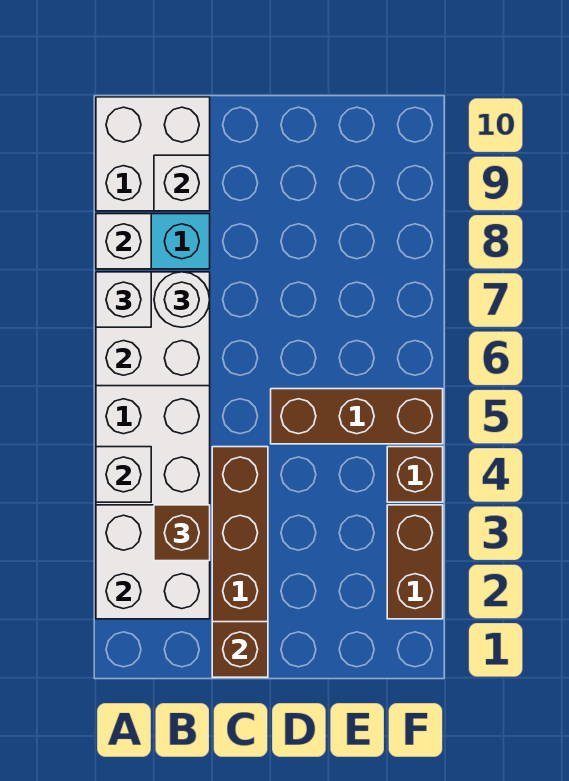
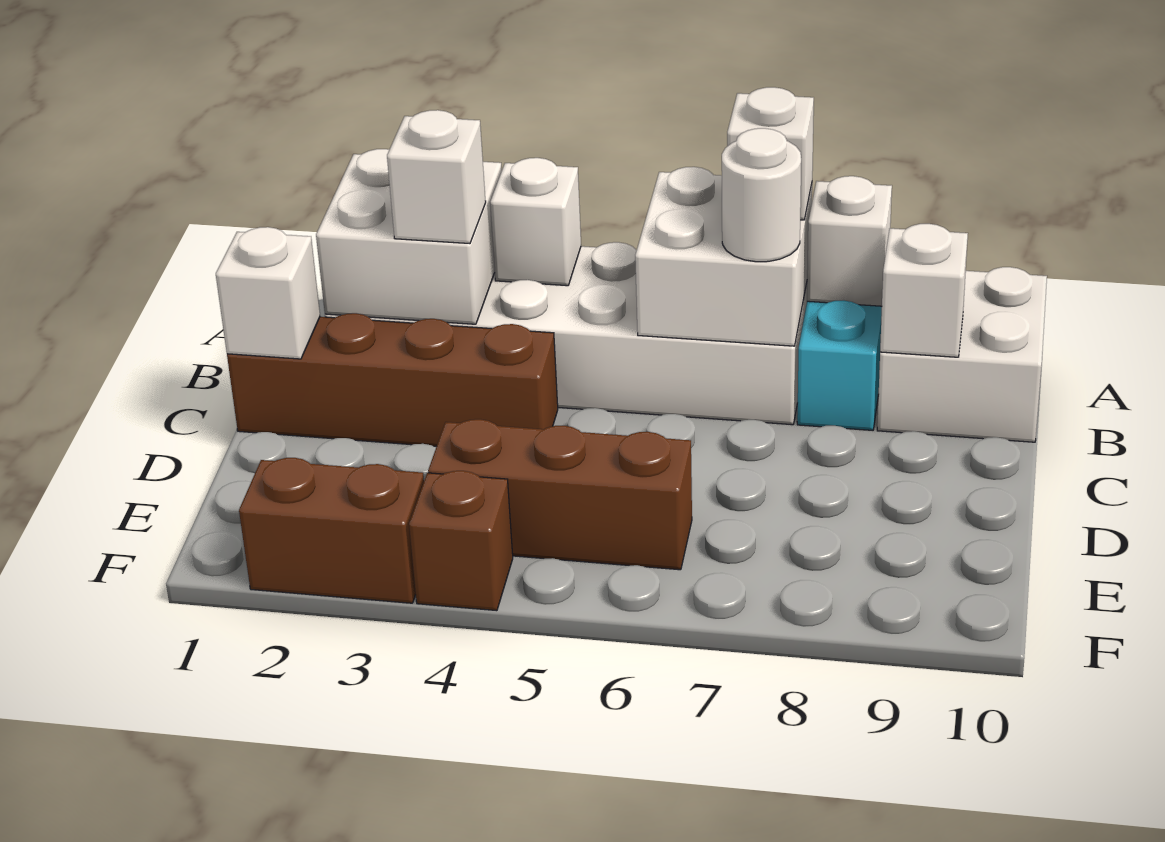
brown brick B3 level 3 -> white brick B3 level 3
brown brick C1 level 2 -> white brick C1 level 2
brown brick D5:F5 level 1 -> brown brick E4:E6 level 1

